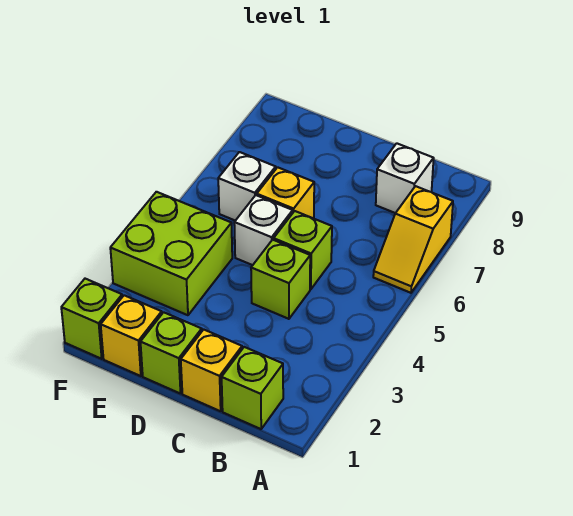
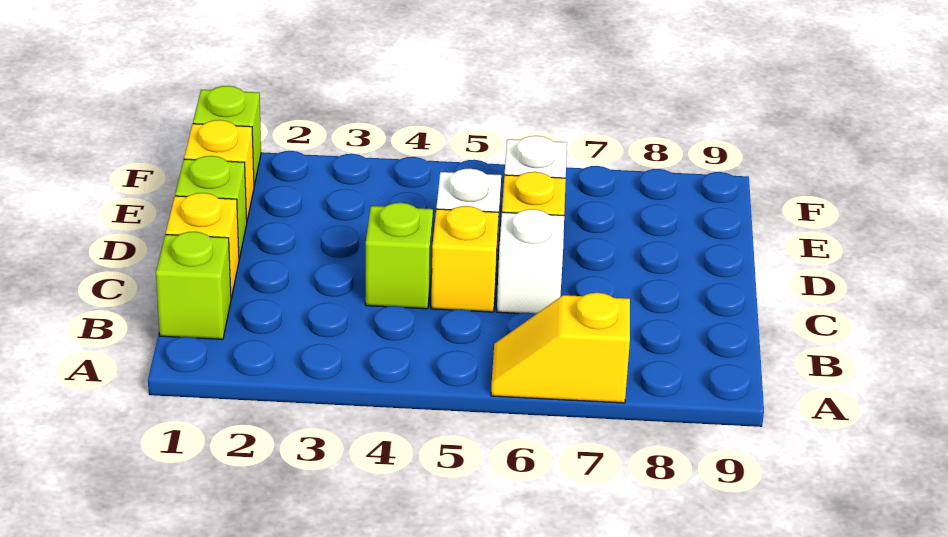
white brick B8 level 1 -> white brick C6 level 1
lime brick C5 level 1 -> yellow brick C5 level 1
lime brick E3:F4 level 1 -> none

